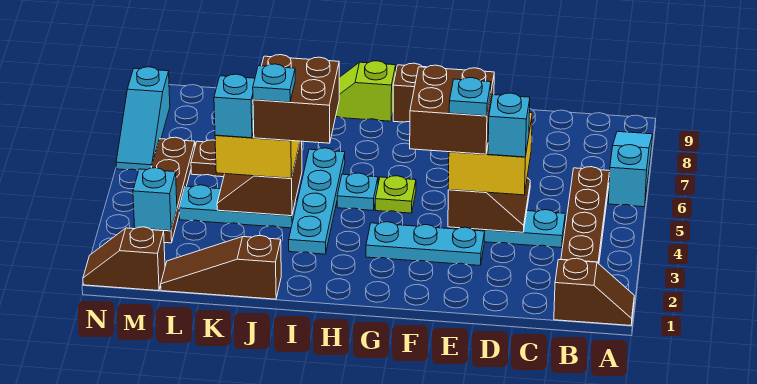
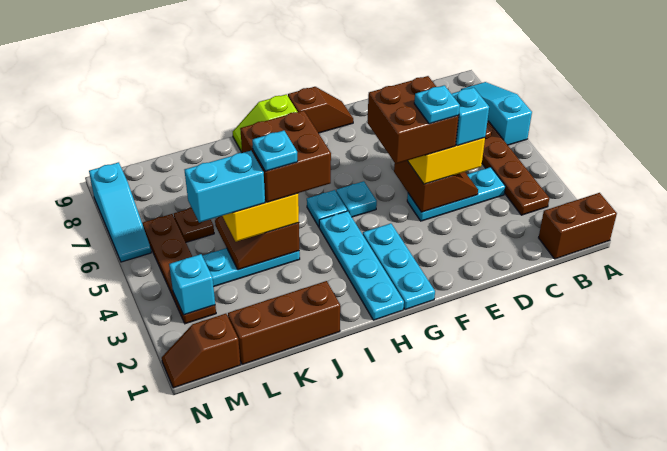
brown slope A1:B1 level 1 top B -> brown brick A1:B1 level 1
cyan plate E3:G3 level 1 -> cyan plate G1:G3 level 1
lime plate G5 level 1 -> cyan plate G5 level 1
cyan plate I3:I6 level 1 -> cyan plate H1:H4 level 1
brown slope J1:L1 level 1 top J -> brown brick J1:L1 level 1
cyan brick K4 level 4 -> cyan brick K4:L4 level 4

